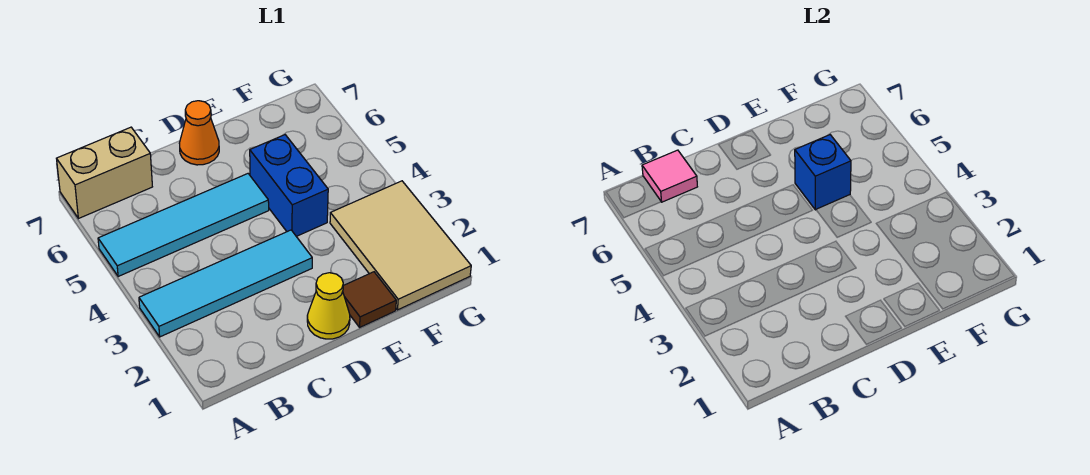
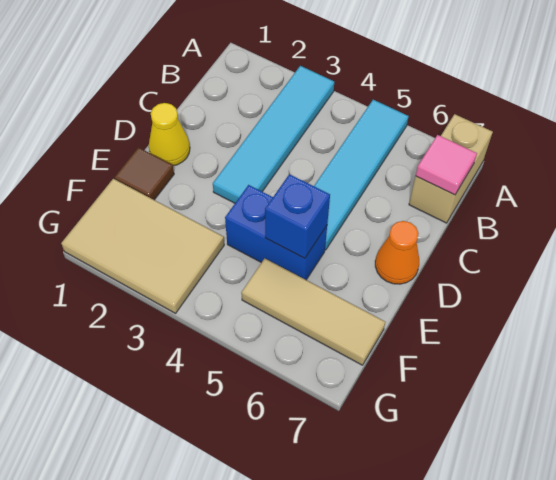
none -> tan tile F5:F7 level 1

